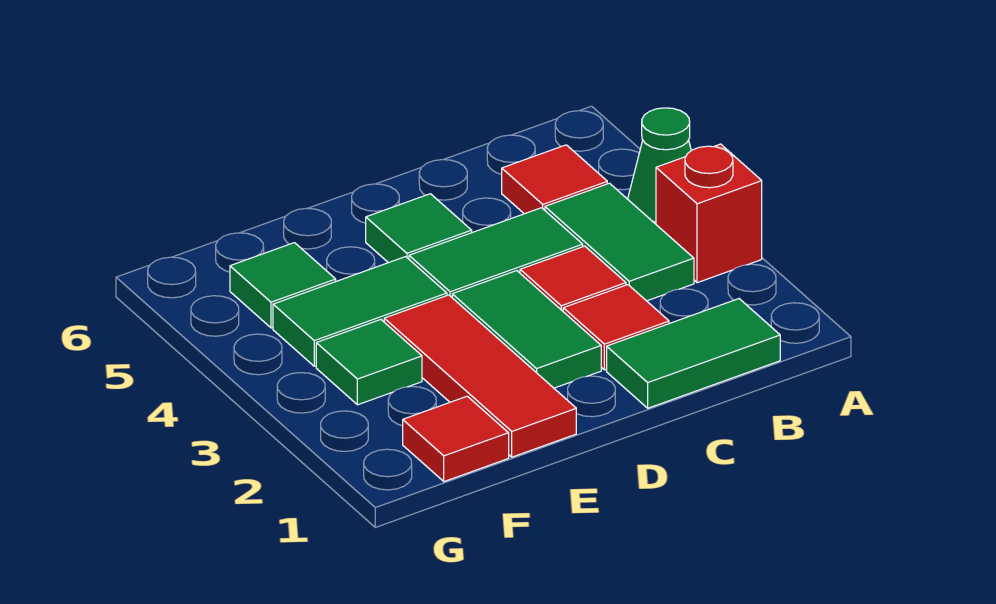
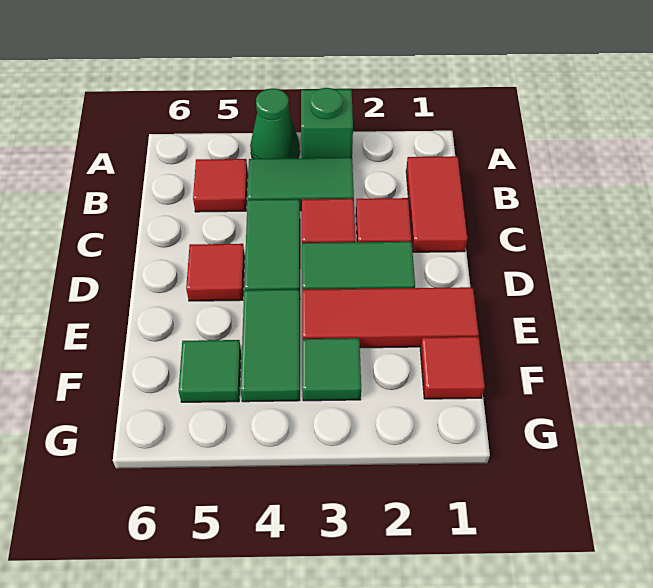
red brick A3 level 1 -> green brick A3 level 1
green tile B1:C1 level 1 -> red tile B1:C1 level 1
green tile D5 level 1 -> red tile D5 level 1

